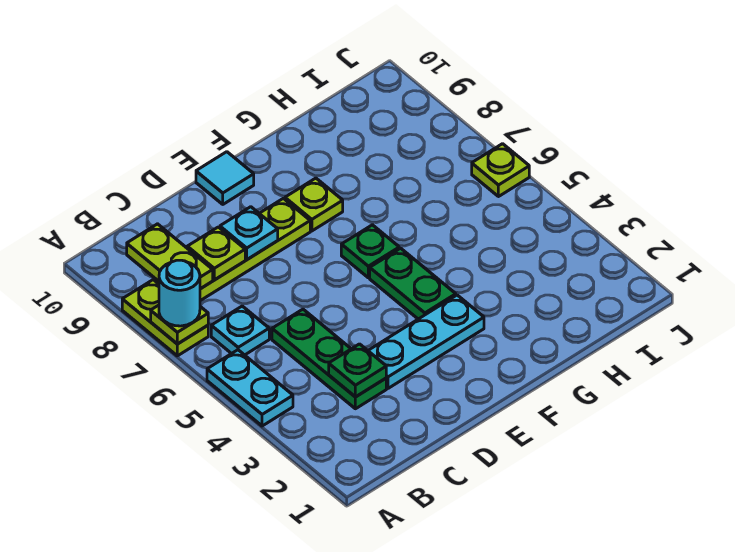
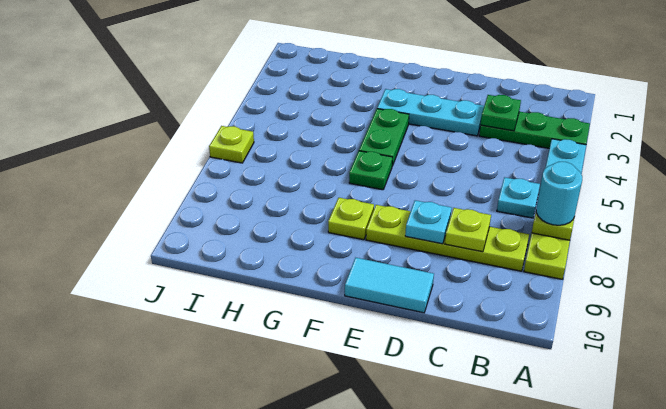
lime plate B8:B9 level 2 -> none
green plate C3:C5 level 1 -> green plate A3:C3 level 1
cyan tile E10 level 1 -> cyan tile D10:E10 level 1

